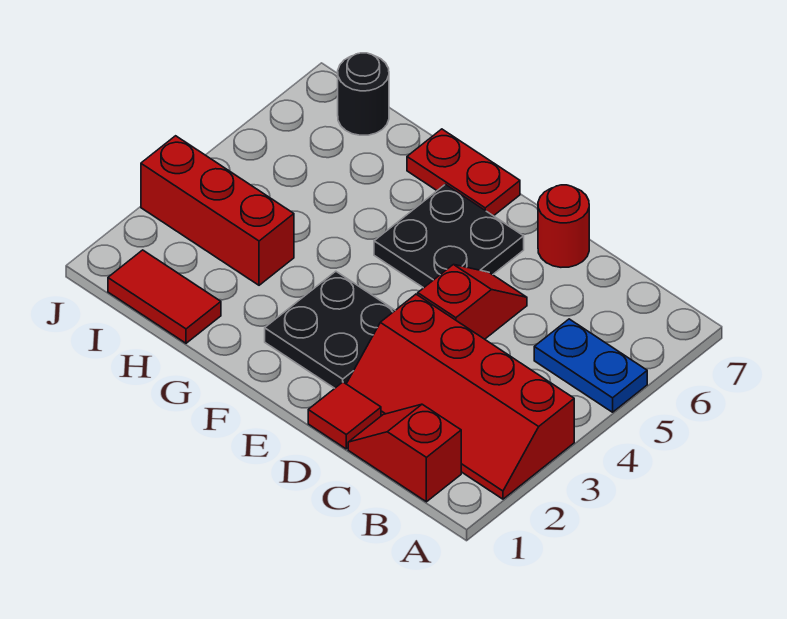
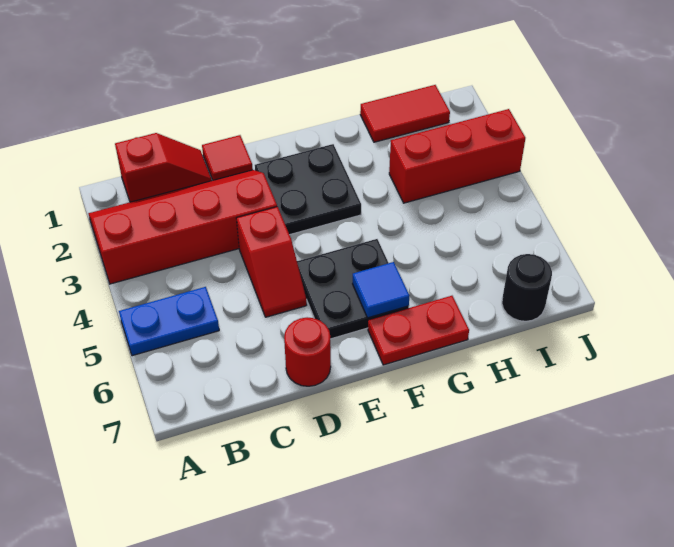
none -> blue tile F6 level 2

